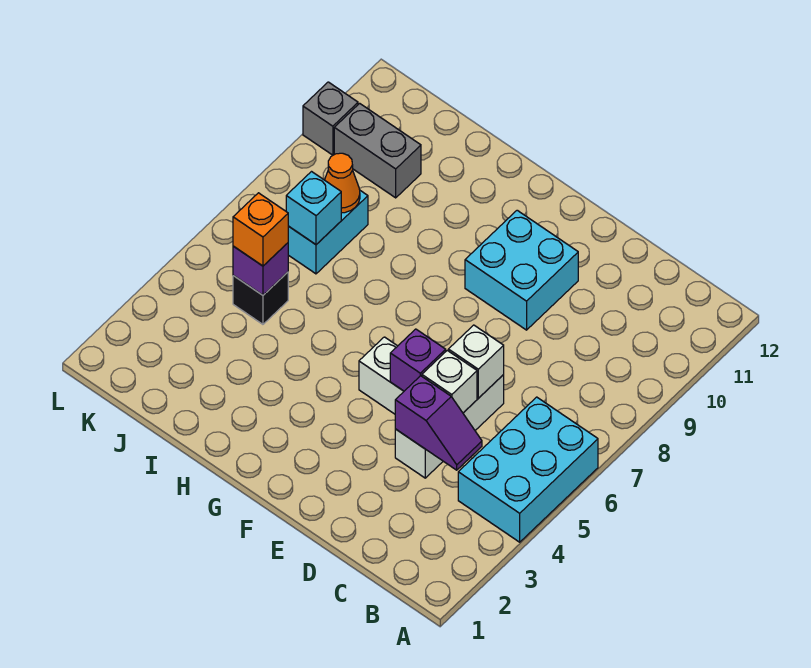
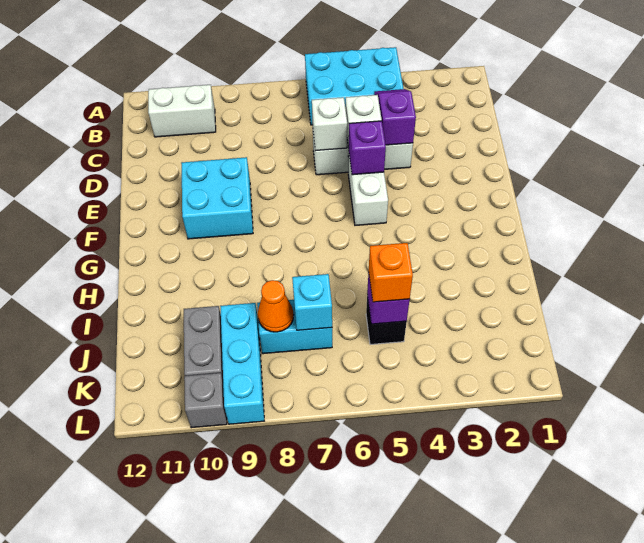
none -> white brick B10:B11 level 1
none -> cyan brick J9:L9 level 1

